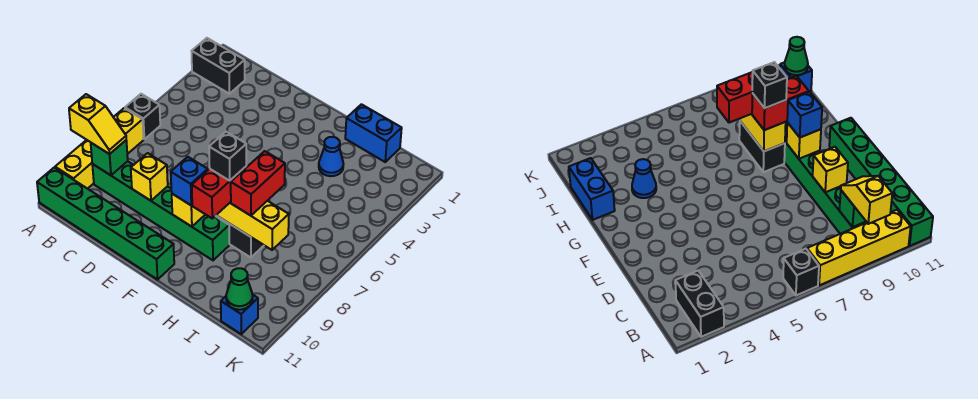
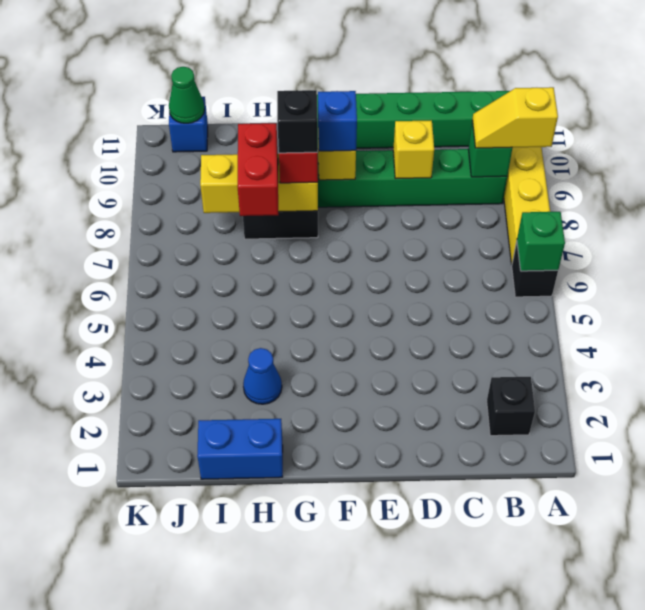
black brick A2:B2 level 1 -> black brick B2 level 1
none -> green brick A6 level 2

